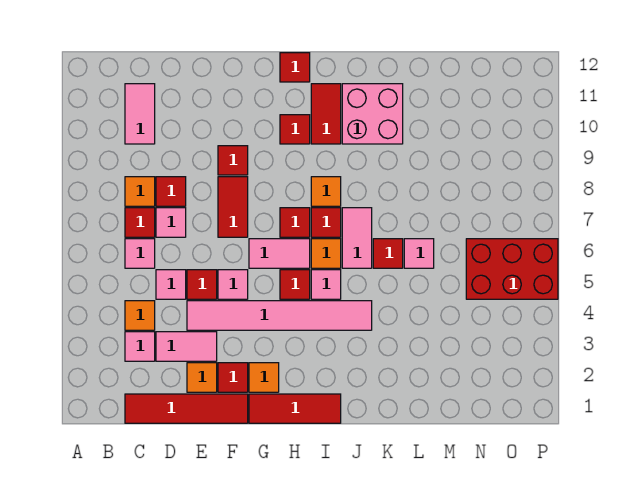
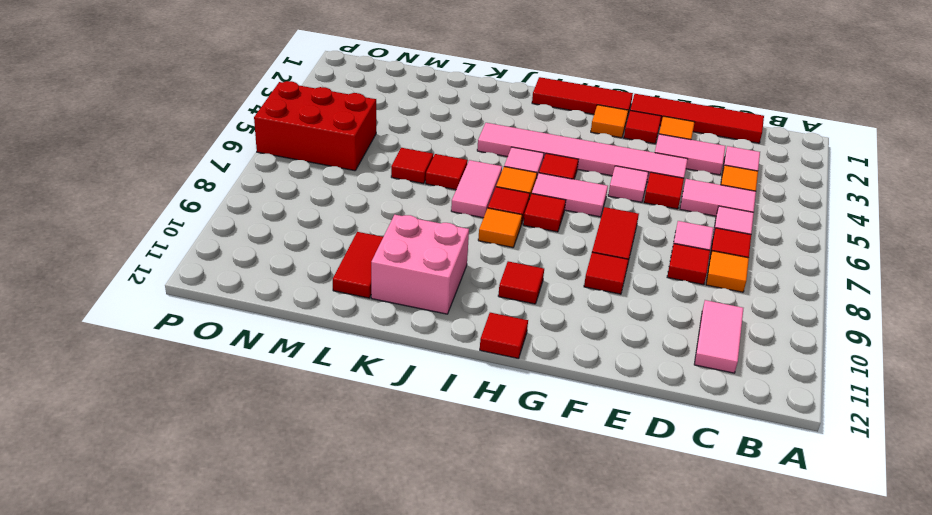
pink tile D5 level 1 -> pink tile C5:D5 level 1
red tile I10:I11 level 1 -> red tile L10:L11 level 1
pink tile L6 level 1 -> red tile L6 level 1

